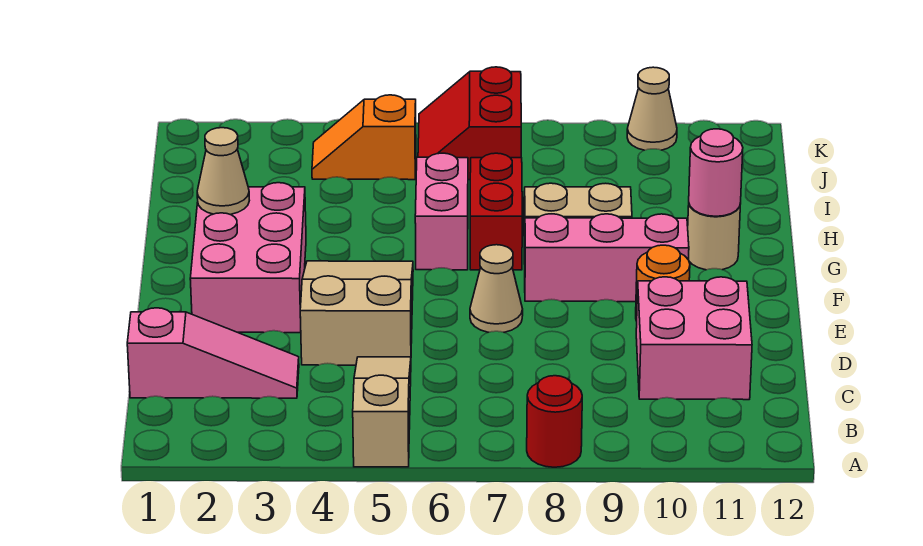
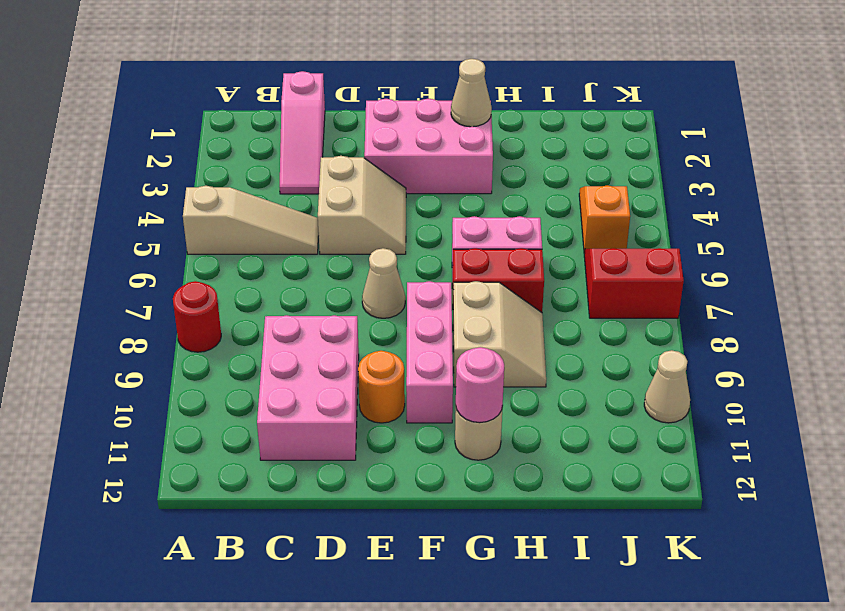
pink brick C10:D11 level 1 -> pink brick C9:D11 level 1
tan slope D4:F5 level 1 top D -> tan slope D4:E5 level 1 top D

